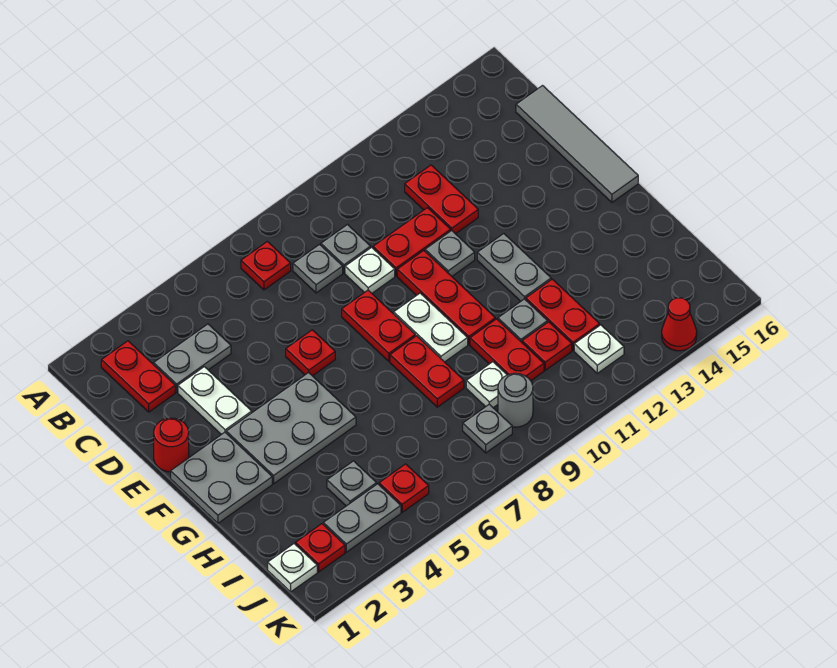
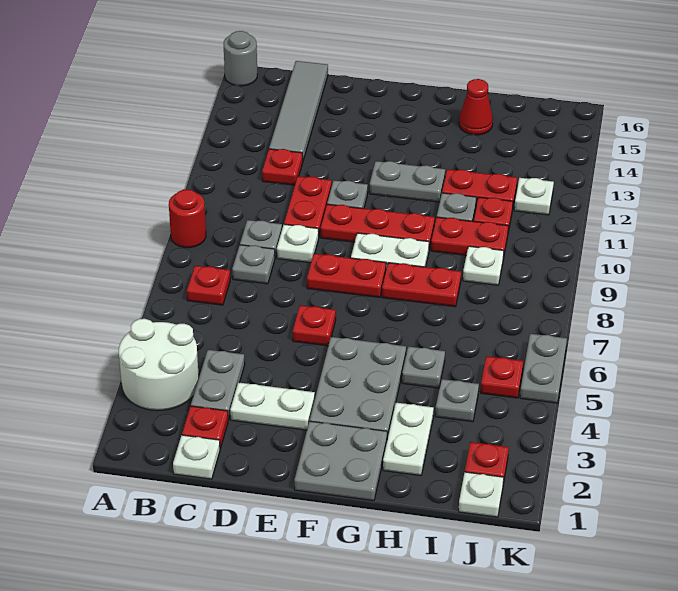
none -> white round brick A3:B4 level 1
red plate B2:C2 level 1 -> red plate C2 level 1
none -> white plate C1 level 1
red plate C12:D12 level 1 -> red plate C12 level 1
grey tile C16:F16 level 1 -> grey tile C13:C16 level 1
red round brick E1 level 1 -> red round brick A9 level 1
none -> white plate H2:H3 level 1
grey plate J3:J4 level 1 -> grey plate K5:K6 level 1
grey plate J8 level 1 -> grey plate H5 level 1
grey round brick J9 level 1 -> grey round brick A16 level 1
red cone K14 level 1 -> red cone H15 level 1

